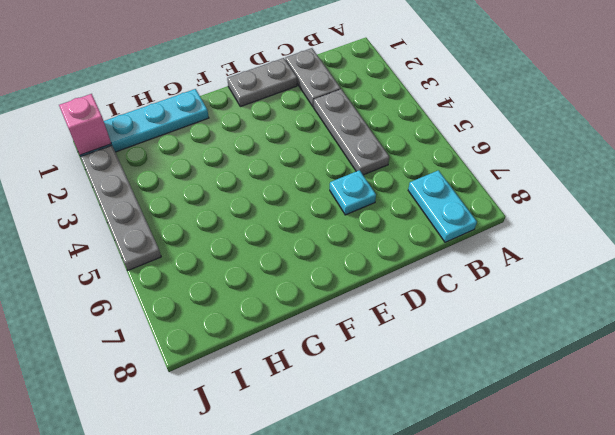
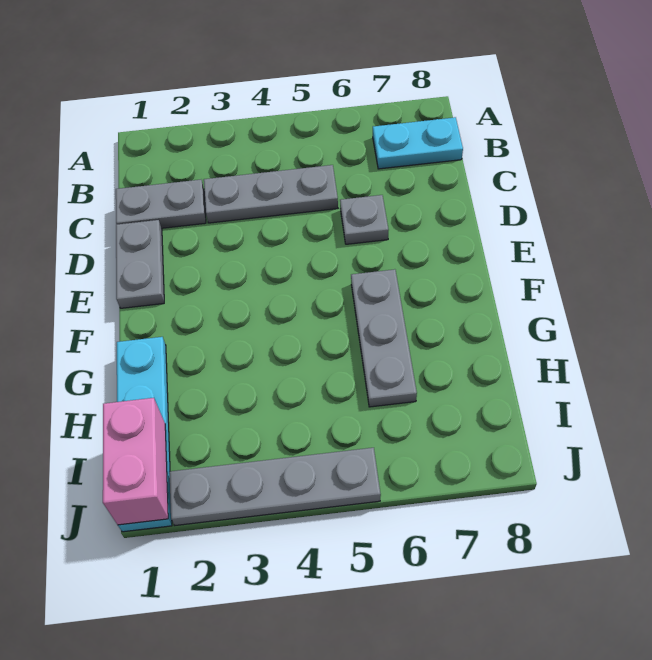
cyan plate D6 level 1 -> grey plate D6 level 1
none -> grey plate F6:H6 level 1
pink brick J1 level 2 -> pink brick I1:J1 level 2

